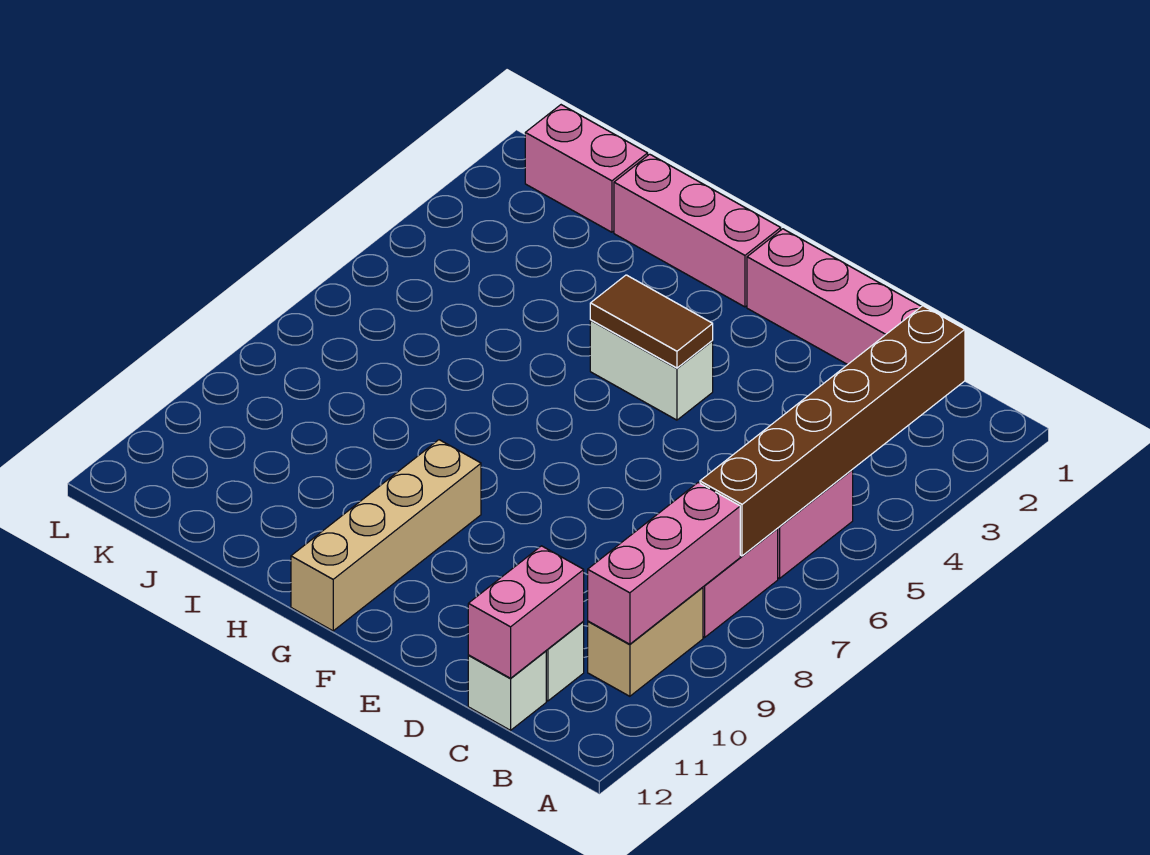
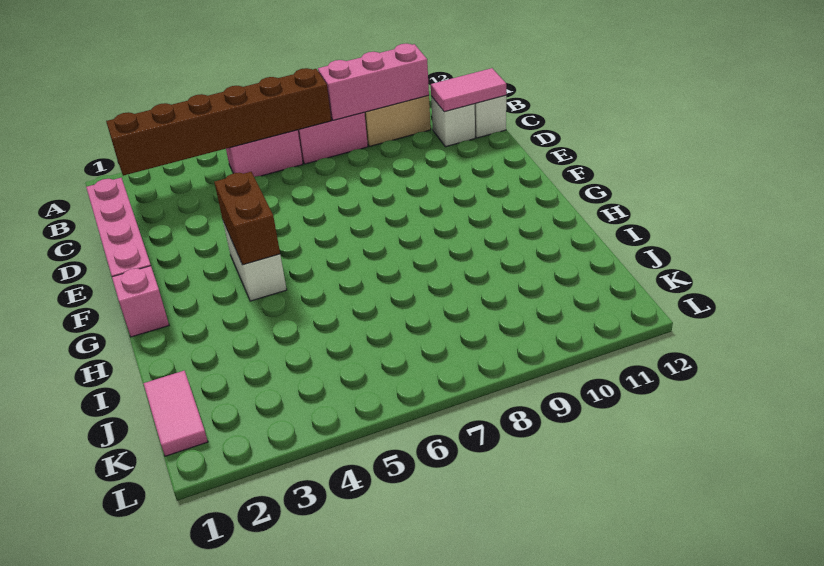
pink brick C11:C12 level 2 -> pink tile C11:C12 level 2
brown tile F4:G4 level 2 -> brown brick F4:G4 level 2
pink brick G1:I1 level 1 -> pink brick G1 level 1
tan brick G9:G12 level 1 -> none
pink brick J1:K1 level 1 -> pink tile J1:K1 level 1

